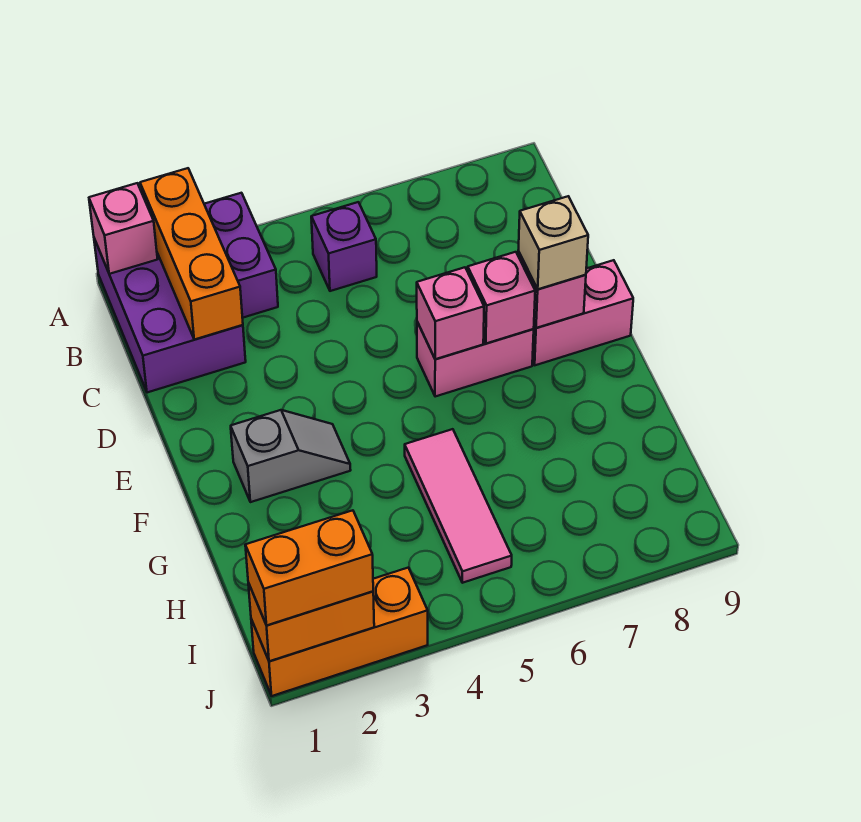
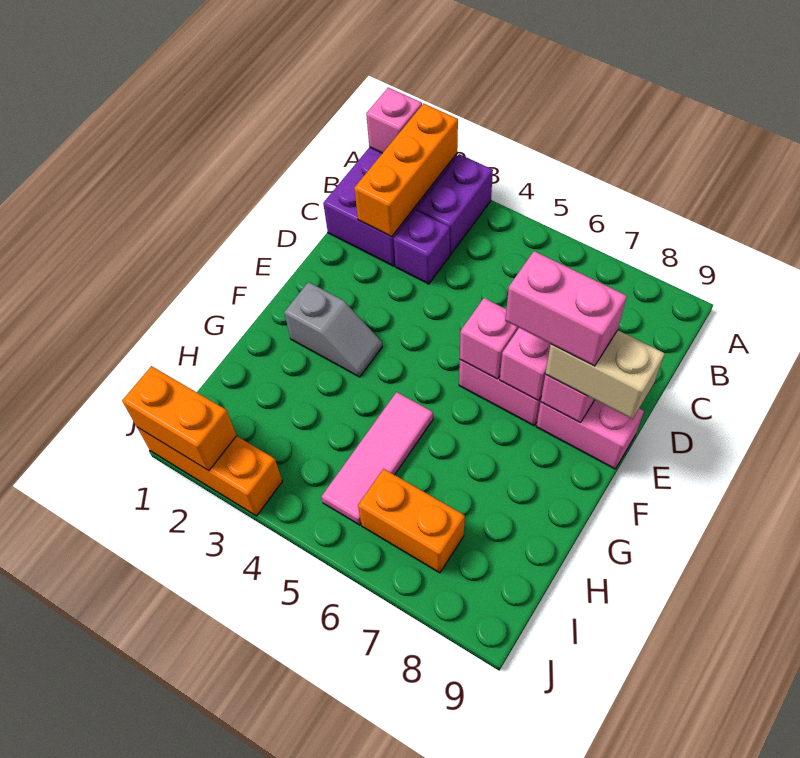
purple brick B5 level 1 -> purple brick C3 level 1
none -> pink brick E7:E8 level 4
tan brick E8 level 3 -> tan brick E8:E9 level 3
orange brick J1:J2 level 3 -> orange brick I6:I7 level 1

